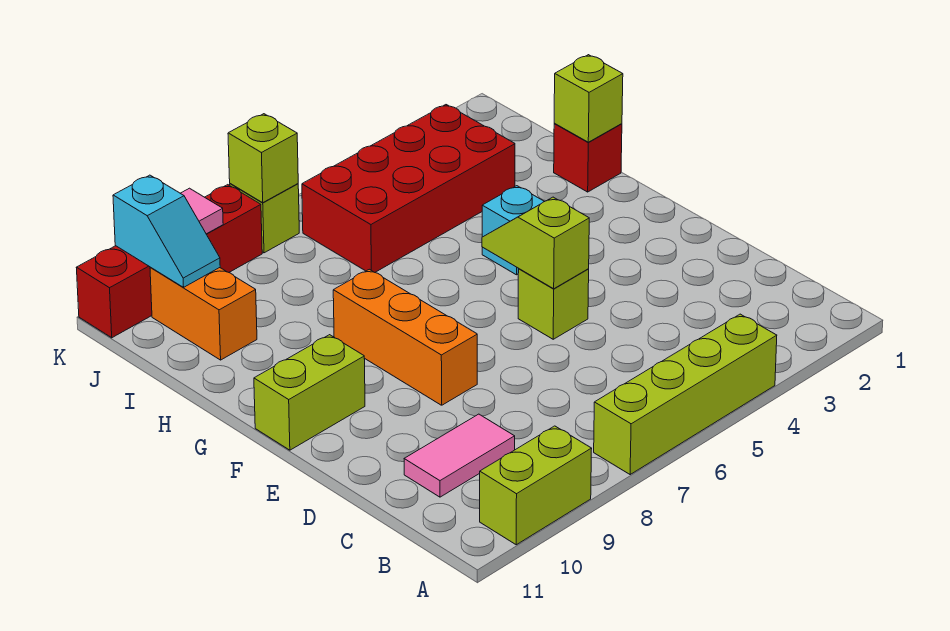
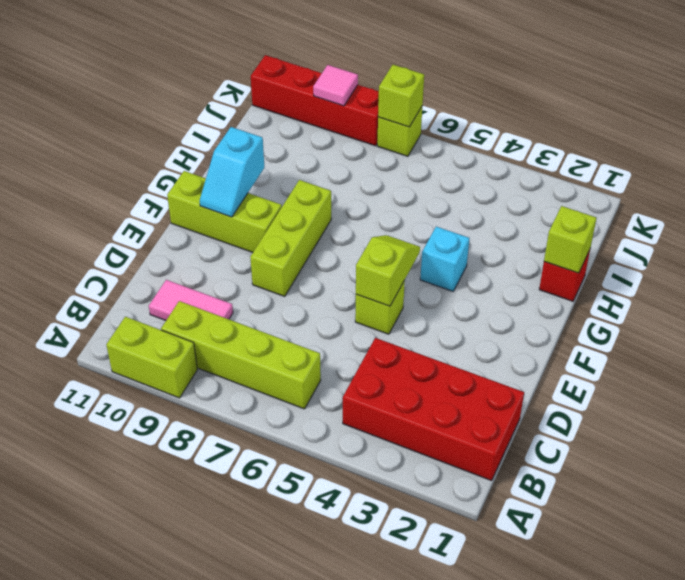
lime brick A4:A7 level 1 -> lime brick B6:B9 level 1
orange brick E8:G8 level 1 -> lime brick E8:G8 level 1
lime brick F10:F11 level 1 -> lime brick F9:F11 level 1
red brick I3:J6 level 1 -> red brick B1:C4 level 1
orange brick I10:J10 level 1 -> none
cyan slope J10:K10 level 2 top K -> cyan slope F10:G10 level 2 top G

